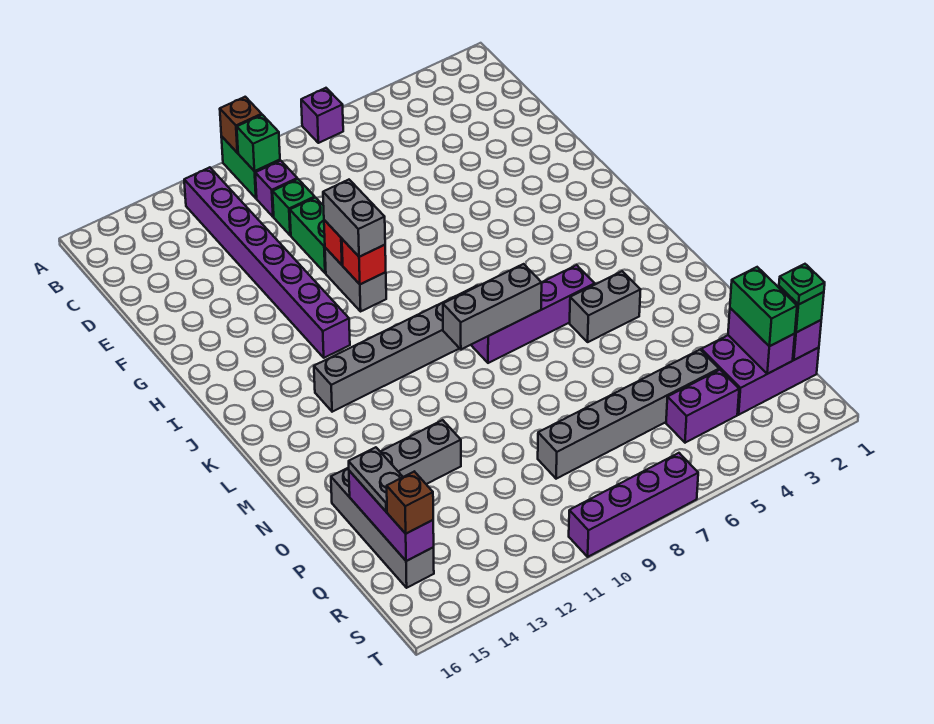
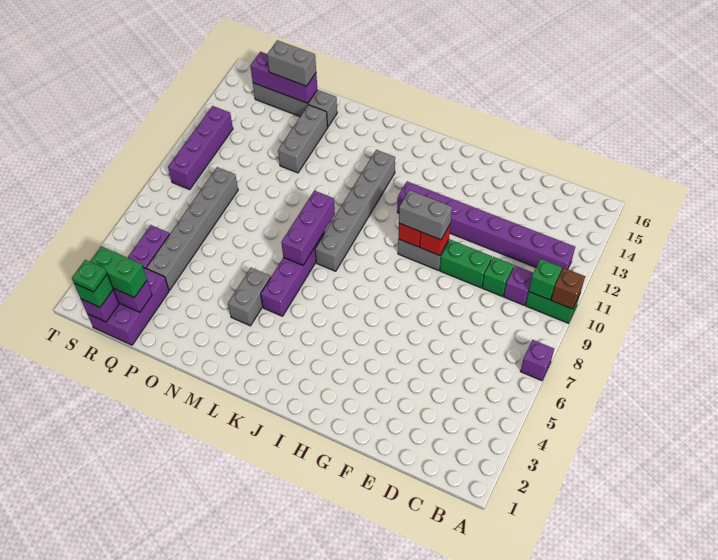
grey brick L7:L9 level 2 -> purple brick L7:L9 level 2
grey plate P15:Q15 level 3 -> grey brick P15:Q15 level 3
brown brick R15 level 3 -> none
purple brick T7:T10 level 1 -> purple brick S9:S12 level 1

